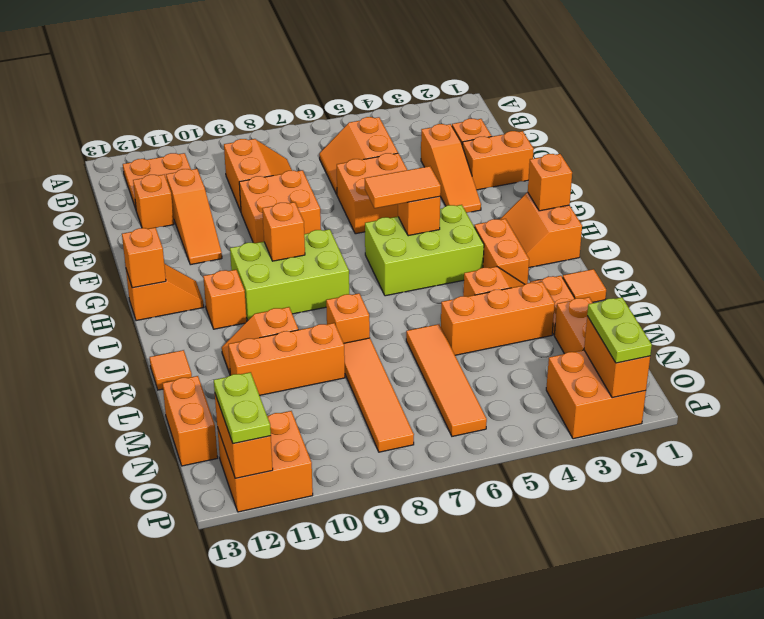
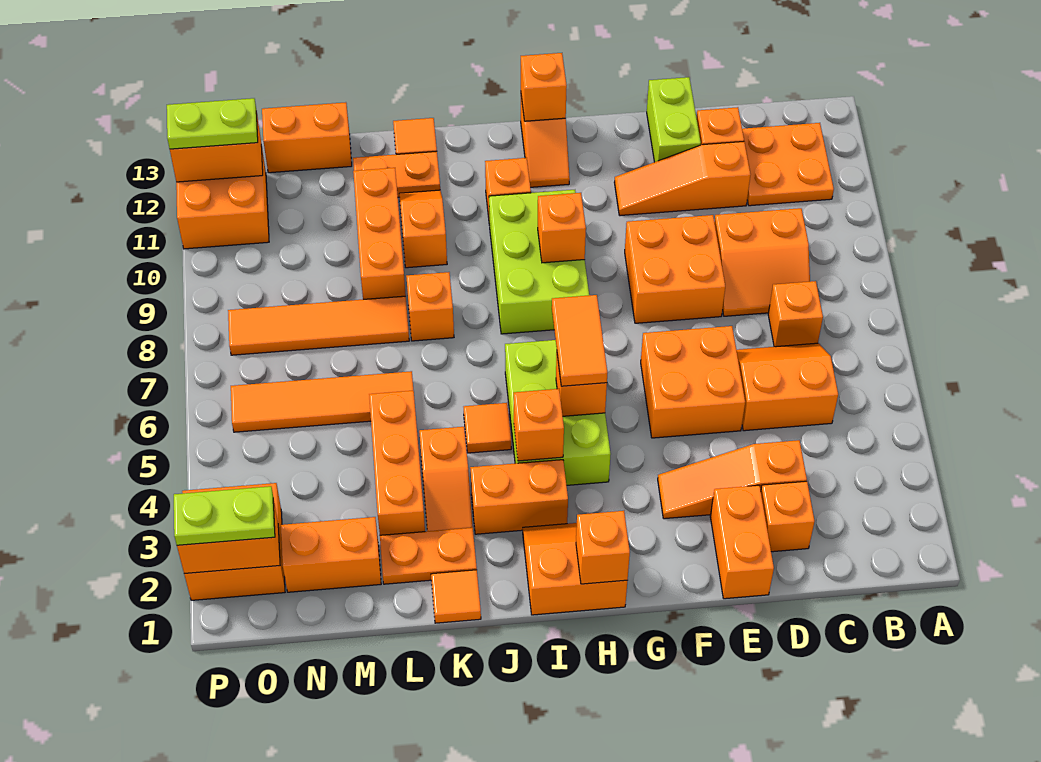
none -> orange brick C7 level 1
none -> lime brick E12:E13 level 1
none -> orange brick I4 level 2
none -> orange tile J5 level 1
none -> orange plate K12:L12 level 1

